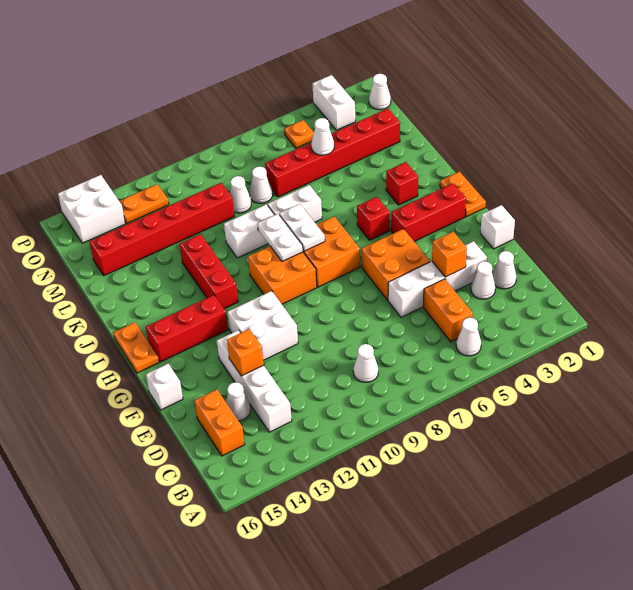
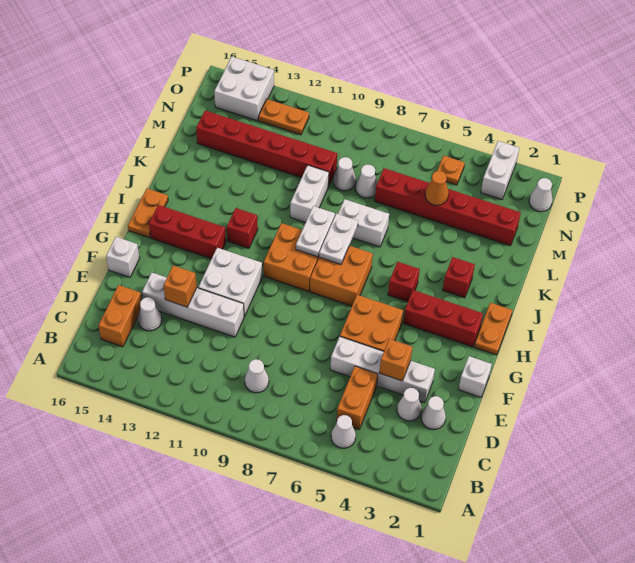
white brick C13:F13 level 1 -> white brick E11:E14 level 1
red brick I12:K12 level 1 -> red brick I12 level 1
white brick K9:K10 level 1 -> white brick K10:L10 level 1
white cone M5 level 2 -> orange cone M5 level 2

